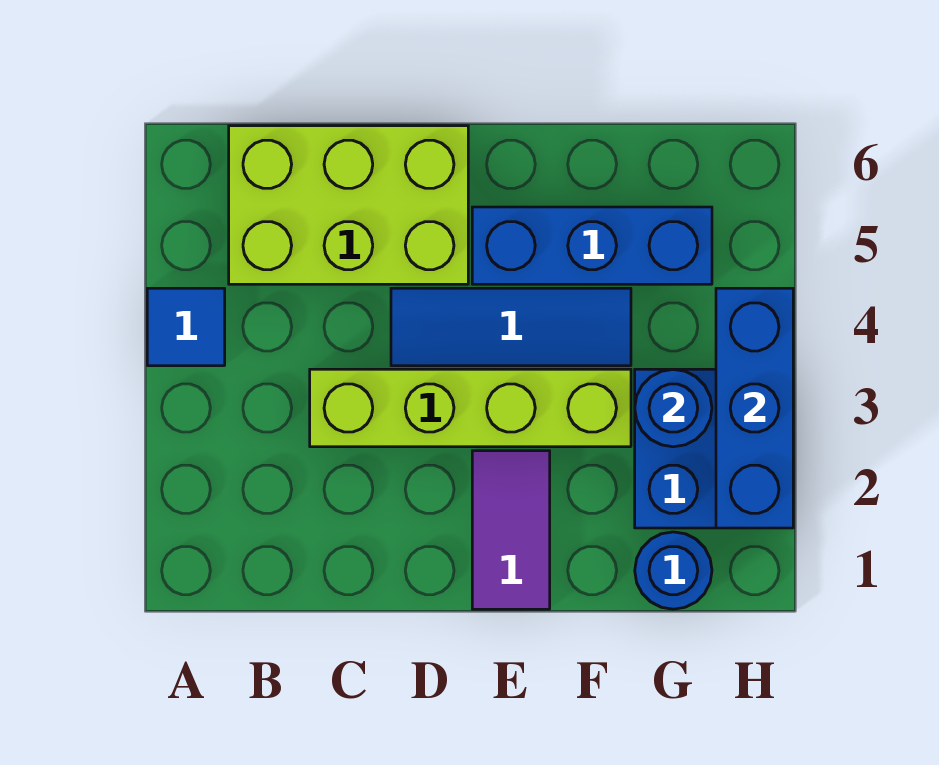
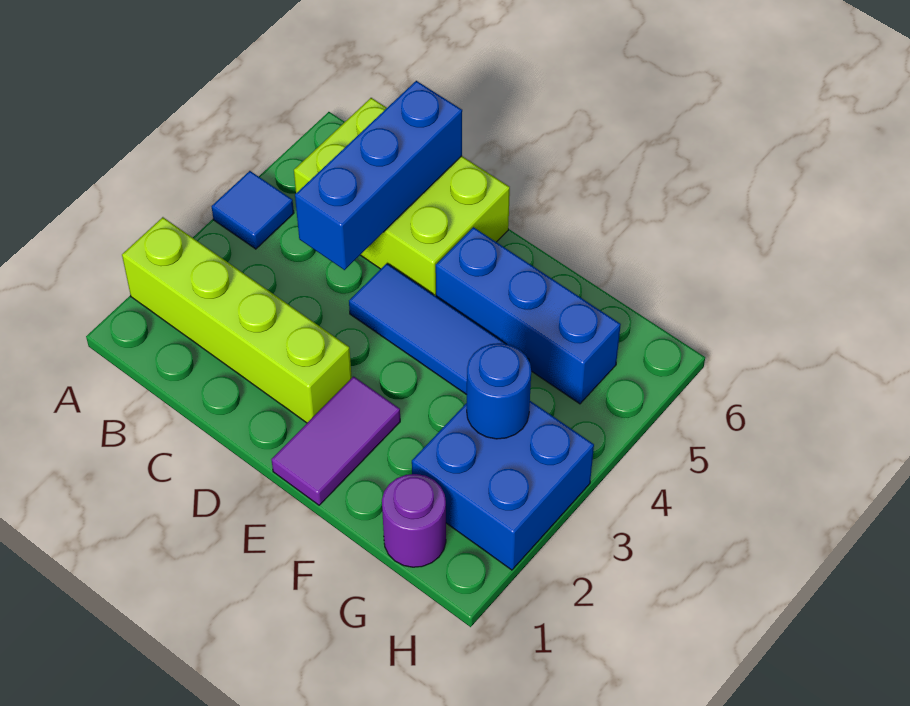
lime brick C3:F3 level 1 -> lime brick A2:D2 level 1
blue round brick G1 level 1 -> purple round brick G1 level 1
blue brick H2:H4 level 2 -> blue brick C4:C6 level 2

